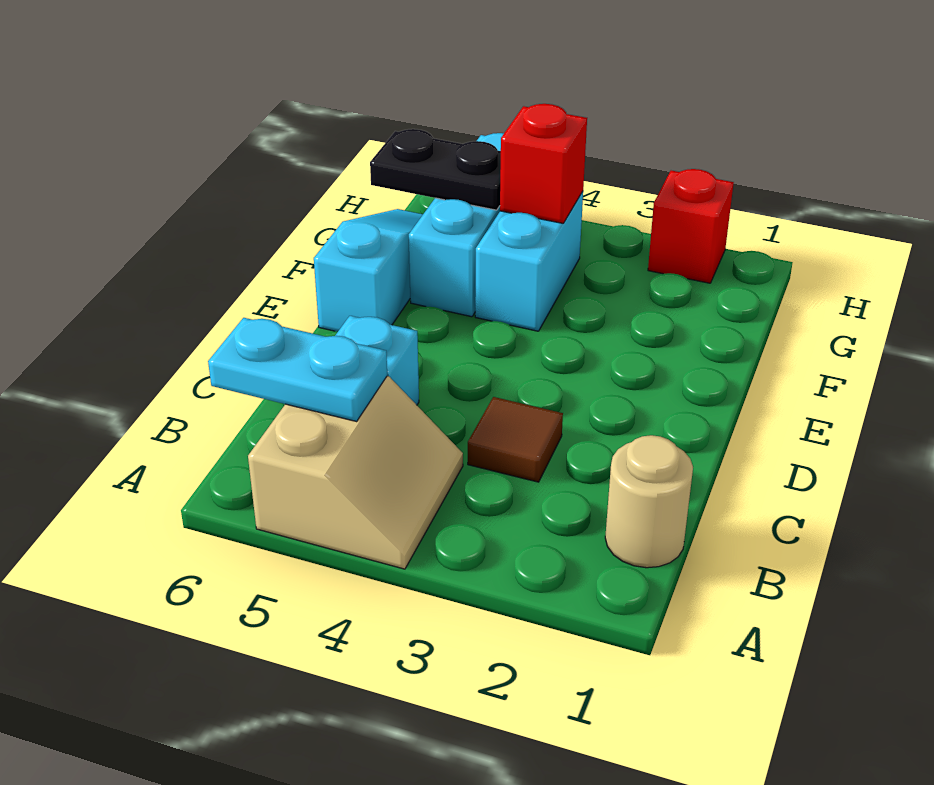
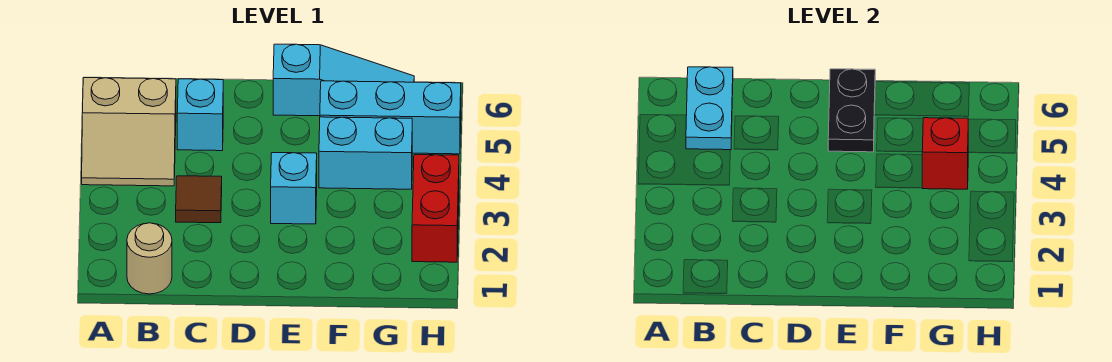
none -> cyan brick E3 level 1
black plate G5:G6 level 2 -> black plate E5:E6 level 2
red brick H2 level 1 -> red brick H2:H3 level 1

